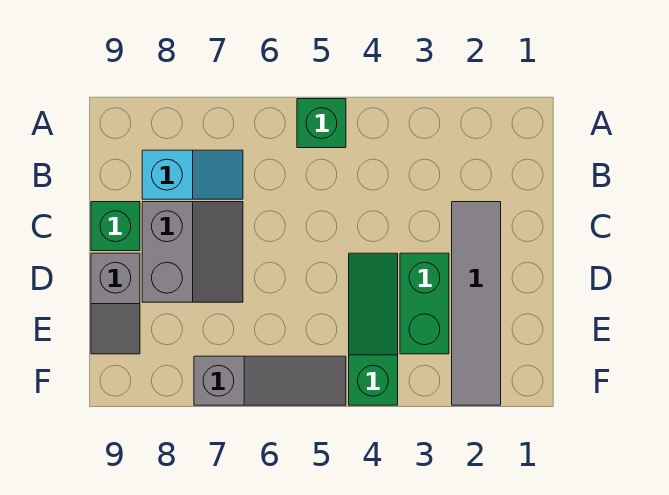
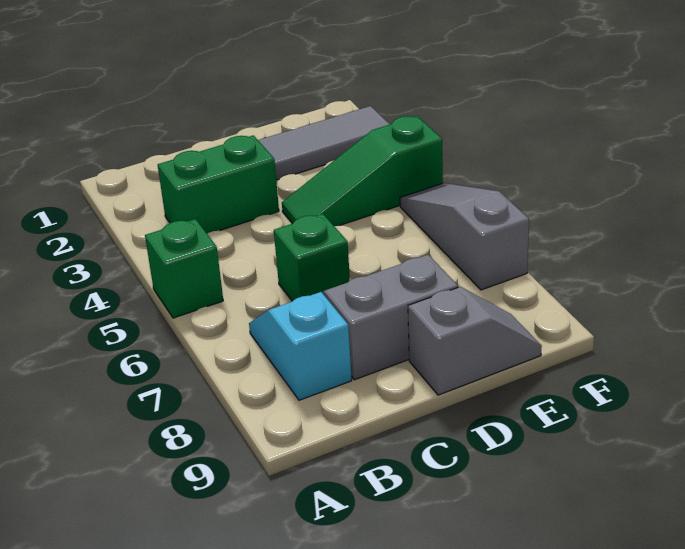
green brick C9 level 1 -> green brick C6 level 1
green brick D3:E3 level 1 -> green brick B3:C3 level 1

